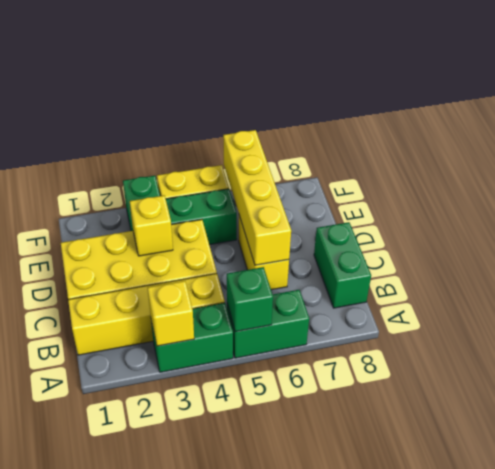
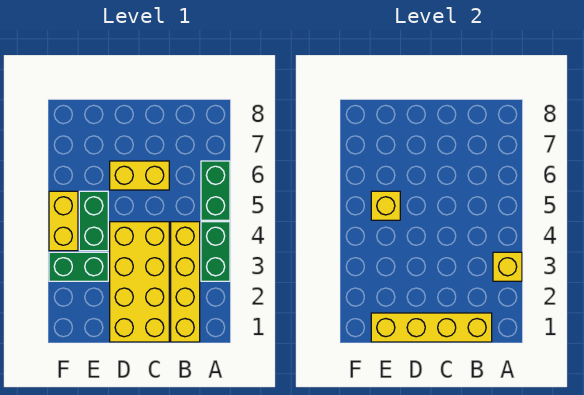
green brick A5 level 2 -> none
green brick B8:C8 level 1 -> none
yellow brick C6:F6 level 2 -> yellow brick B1:E1 level 2
yellow brick D3 level 2 -> yellow brick E5 level 2

